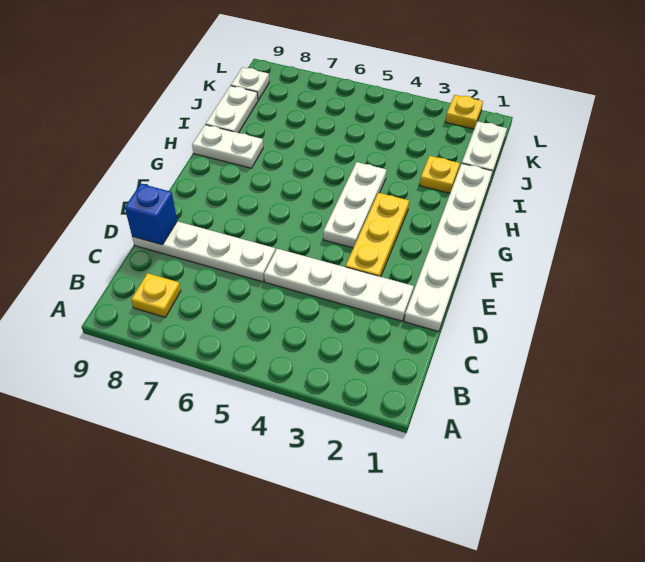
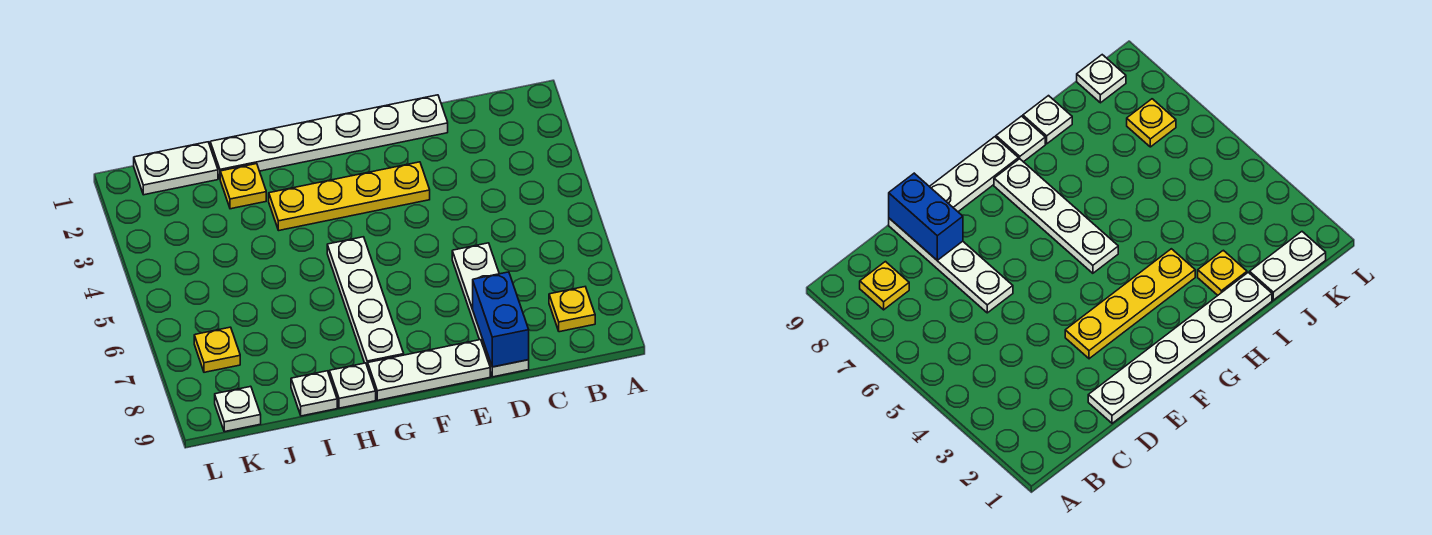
white plate D2:D5 level 1 -> white plate G5:G8 level 1
blue brick D9 level 2 -> blue brick D8:D9 level 2
yellow plate E3:G3 level 1 -> yellow plate E3:H3 level 1
white plate F4:H4 level 1 -> white plate E9:G9 level 1
white plate H8:H9 level 1 -> white plate H9 level 1
white plate I9:J9 level 1 -> white plate I9 level 1
yellow plate L2 level 1 -> yellow plate K7 level 1

